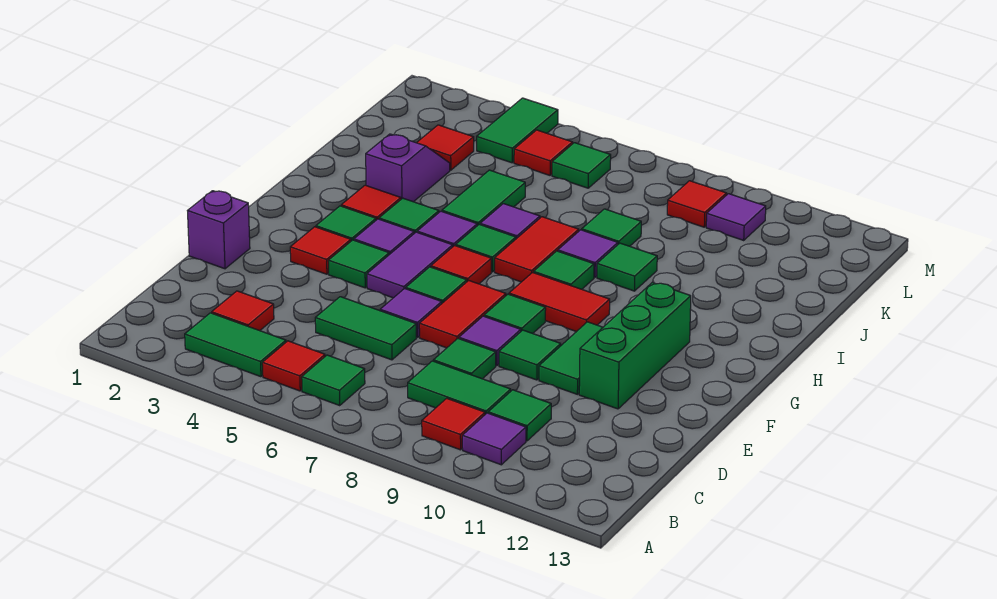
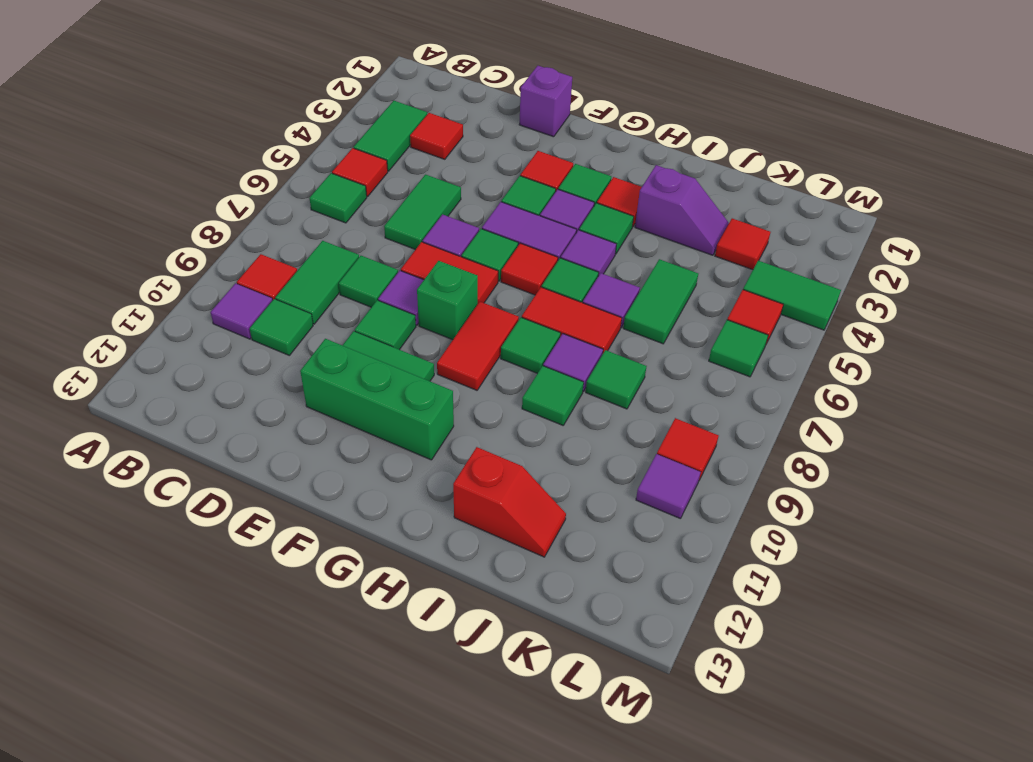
green tile F8 level 1 -> green brick F8 level 1
green tile I5:J5 level 1 -> green tile J5:J6 level 1
none -> red slope I12:J12 level 1 top I

